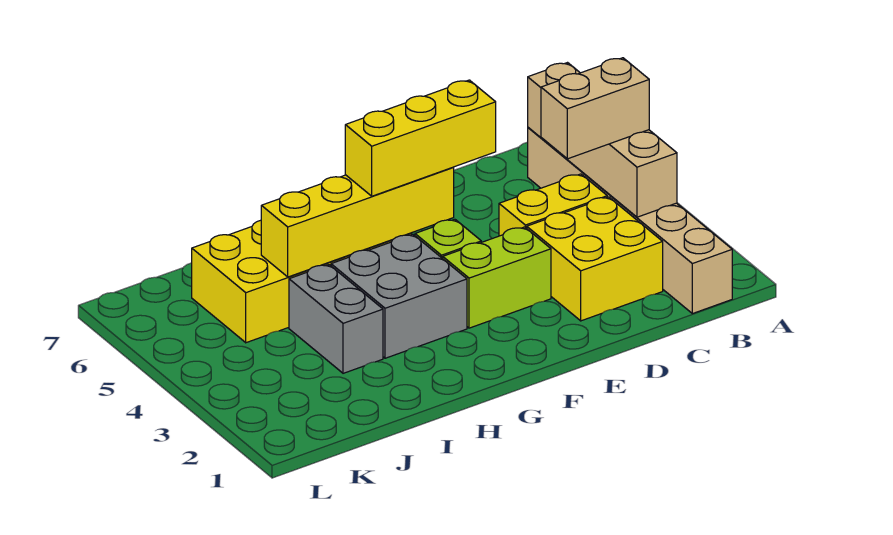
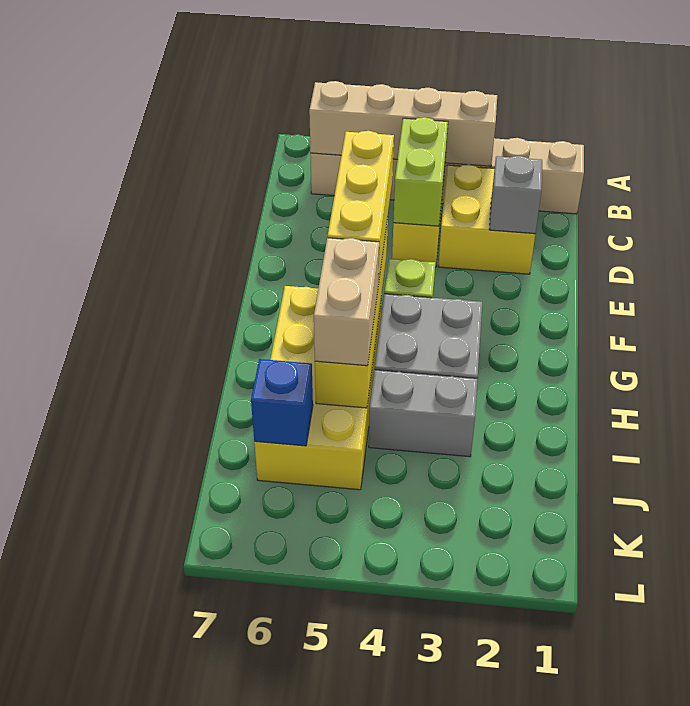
tan brick B4:C4 level 3 -> tan brick H5:I5 level 3
none -> grey brick D2 level 2
lime brick E3:F3 level 1 -> lime brick C4:D4 level 2
none -> blue brick J6 level 2

